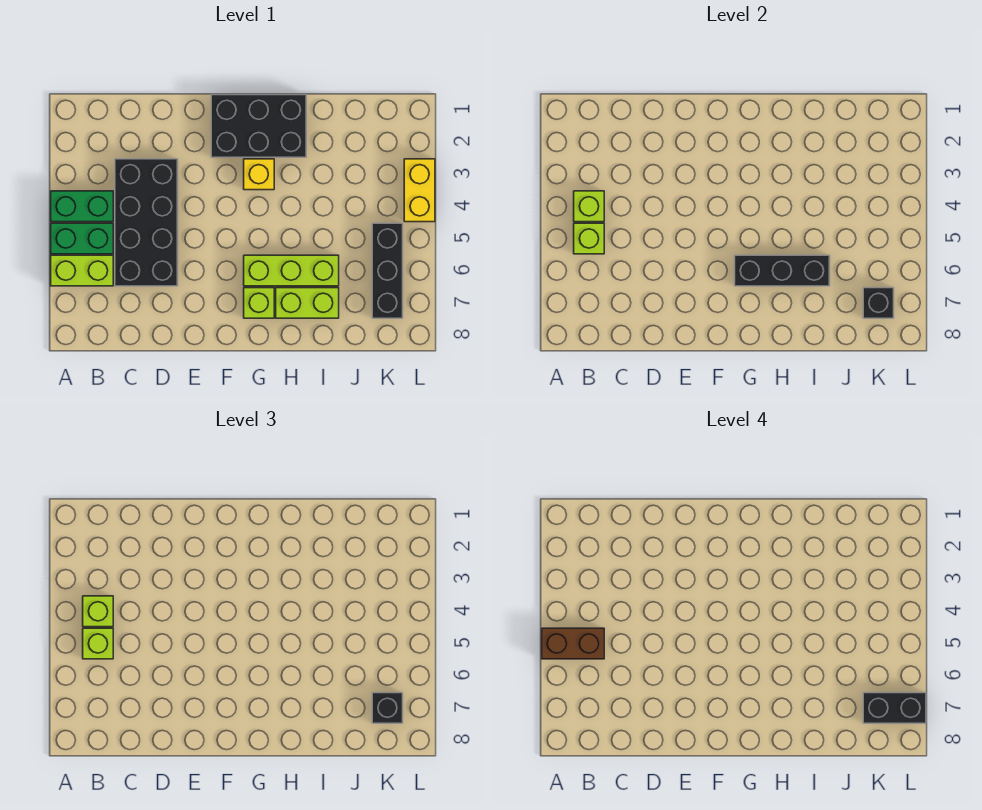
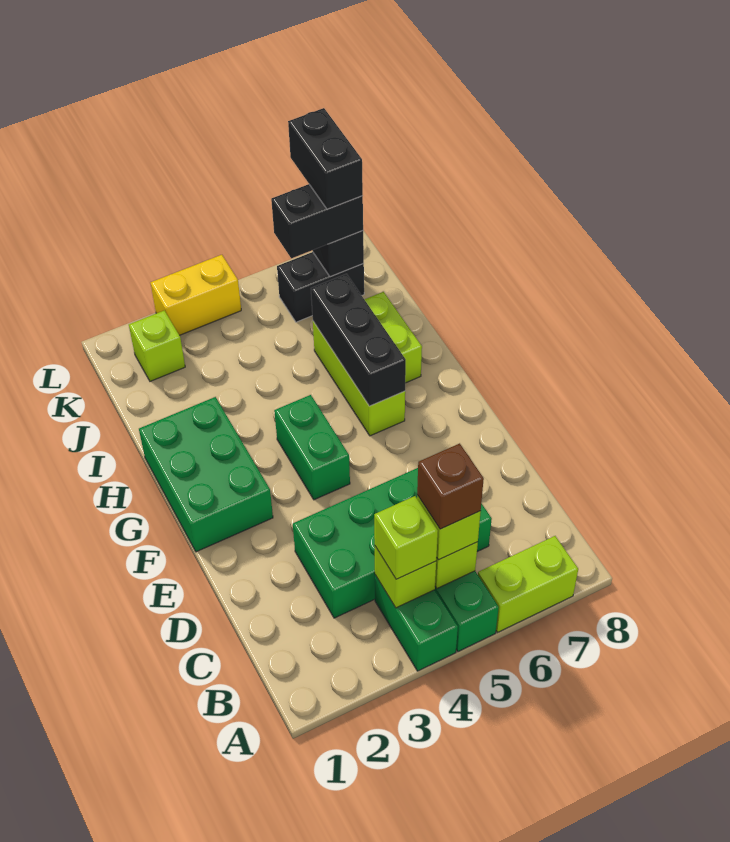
brown brick A5:B5 level 4 -> brown brick B5 level 4
lime brick A6:B6 level 1 -> lime brick A6:A7 level 1
black brick C3:D6 level 1 -> green brick C3:D6 level 1
black brick F1:H2 level 1 -> green brick F1:H2 level 1
none -> green brick F4:G4 level 1
yellow brick G3 level 1 -> none
lime brick G7 level 1 -> lime brick K2 level 1
black brick K5:K7 level 1 -> black brick K6:K7 level 1
black brick K7 level 3 -> black brick K6:K7 level 3

